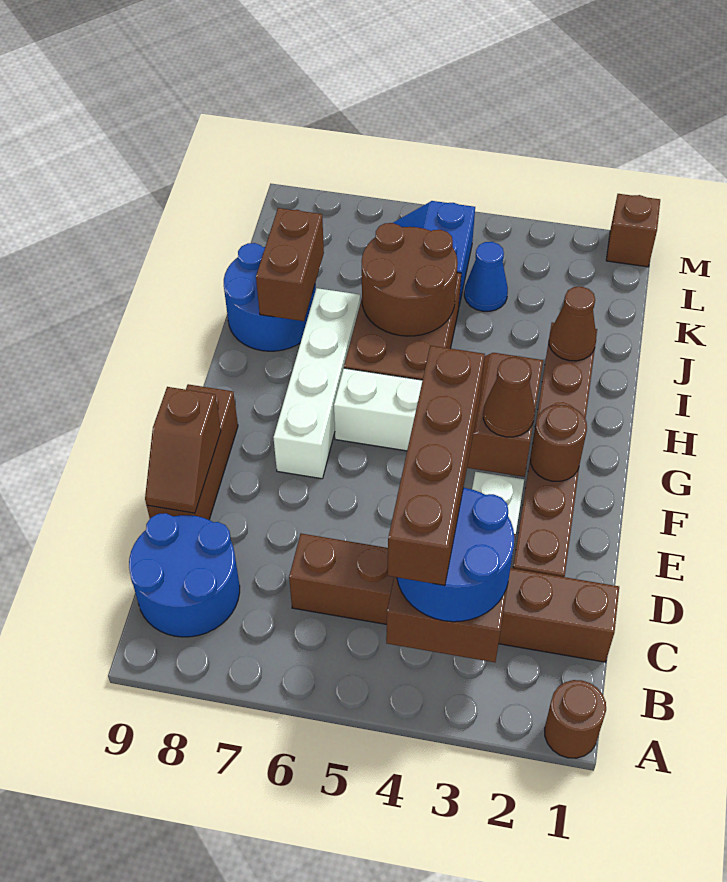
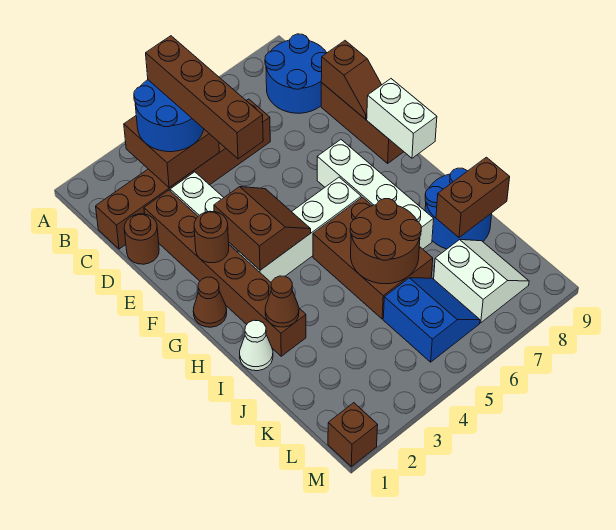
brown round brick A1 level 1 -> brown round brick D1 level 1
brown slope D9:E9 level 2 top E -> brown slope D9:E9 level 2 top D
brown cone F3 level 3 -> brown cone G1 level 1
none -> white brick F9:G9 level 2
none -> white cone I1 level 1
brown brick I8:J8 level 2 -> brown brick J8:J9 level 2
blue cone K4 level 1 -> none
none -> white slope K7:L8 level 1 top 7

